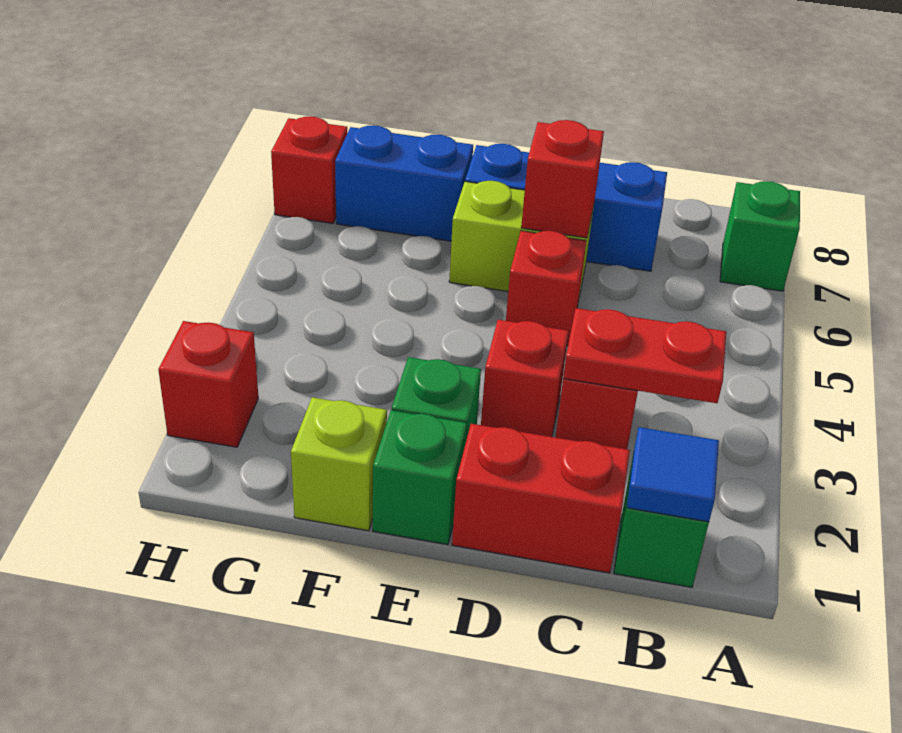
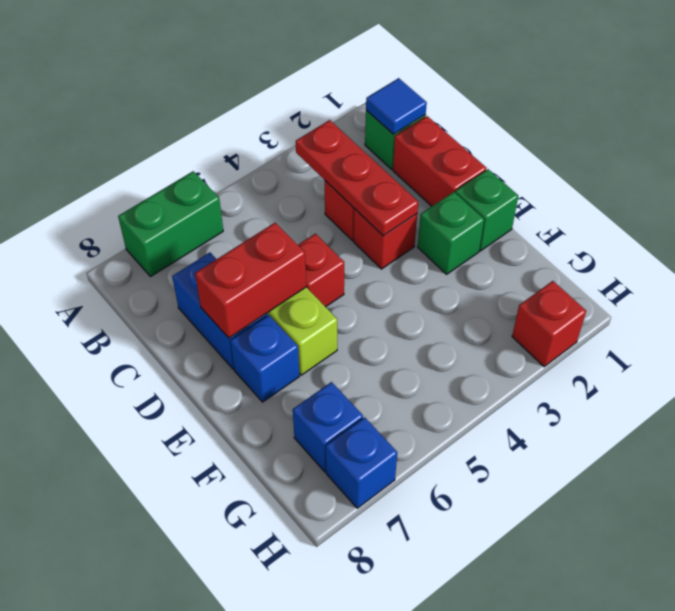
green brick A7 level 1 -> green brick A6:A7 level 1
red plate B3:C3 level 2 -> red plate B3:D3 level 2
red brick D6 level 2 -> red brick D6:D7 level 2
lime brick F1 level 1 -> none
blue brick F7:G7 level 1 -> blue brick G7 level 1
red brick H7 level 1 -> blue brick H7 level 1

